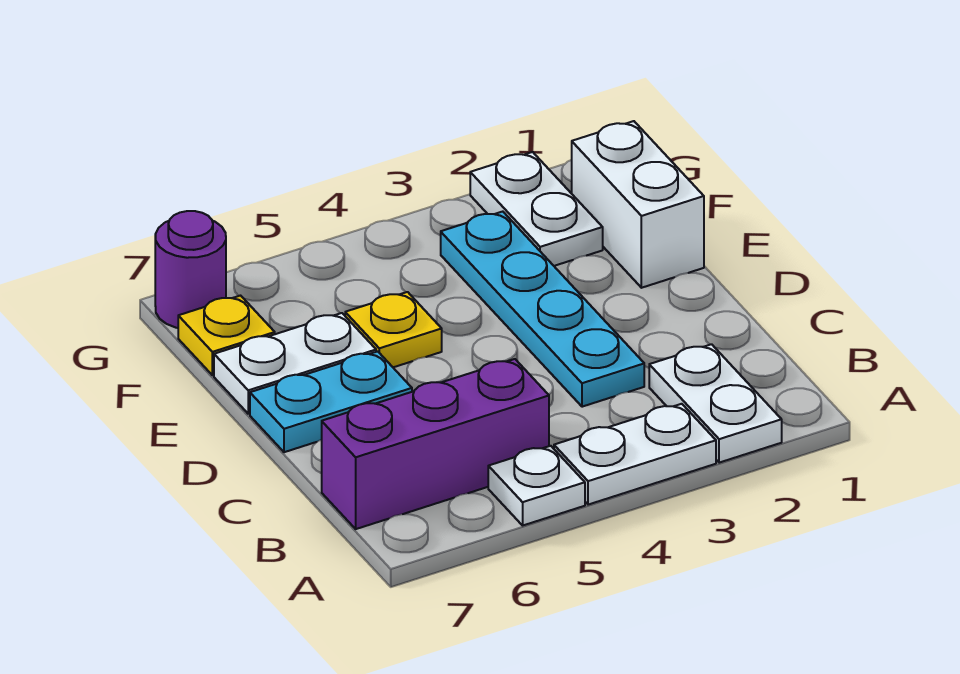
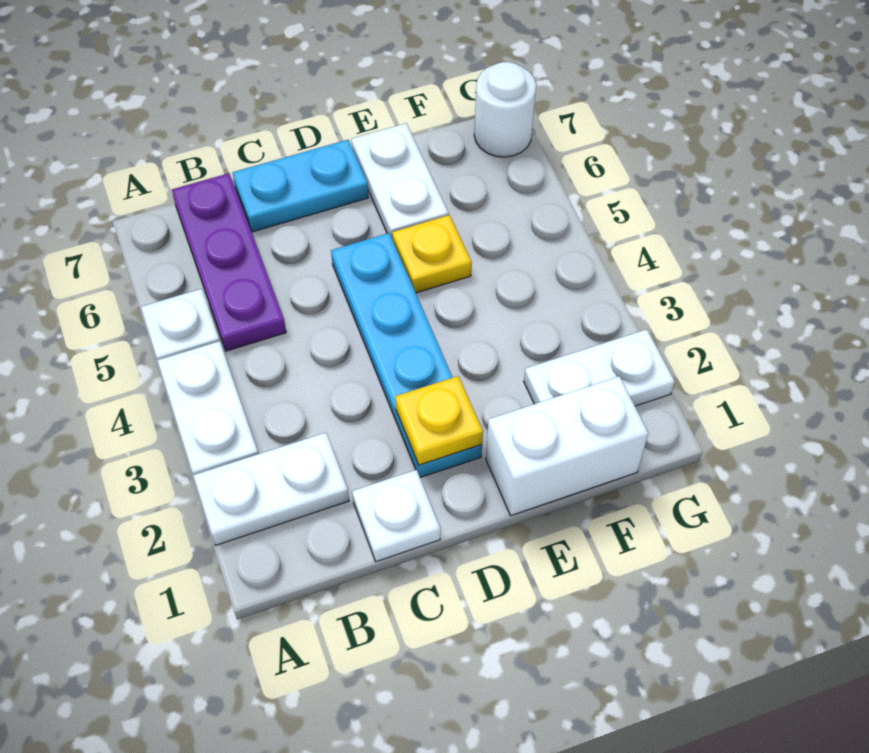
purple brick B5:B7 level 1 -> purple plate B5:B7 level 1
none -> white plate C1 level 1
cyan plate C3:F3 level 1 -> cyan plate D2:D5 level 1
cyan plate D6:D7 level 1 -> cyan plate C7:D7 level 1
yellow plate F7 level 1 -> yellow plate D2 level 2
purple round brick G7 level 1 -> white round brick G7 level 1

